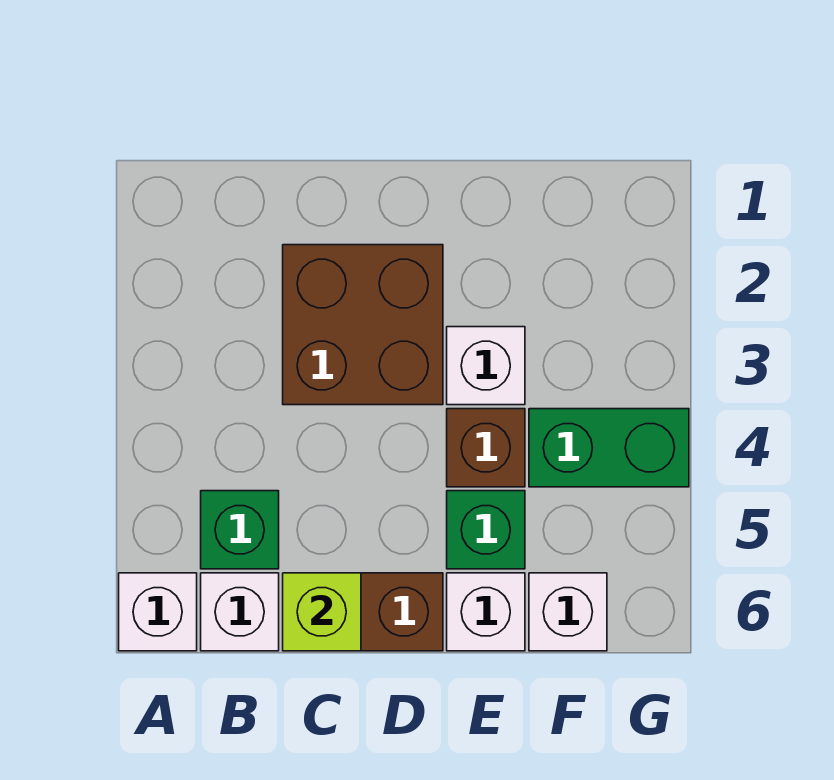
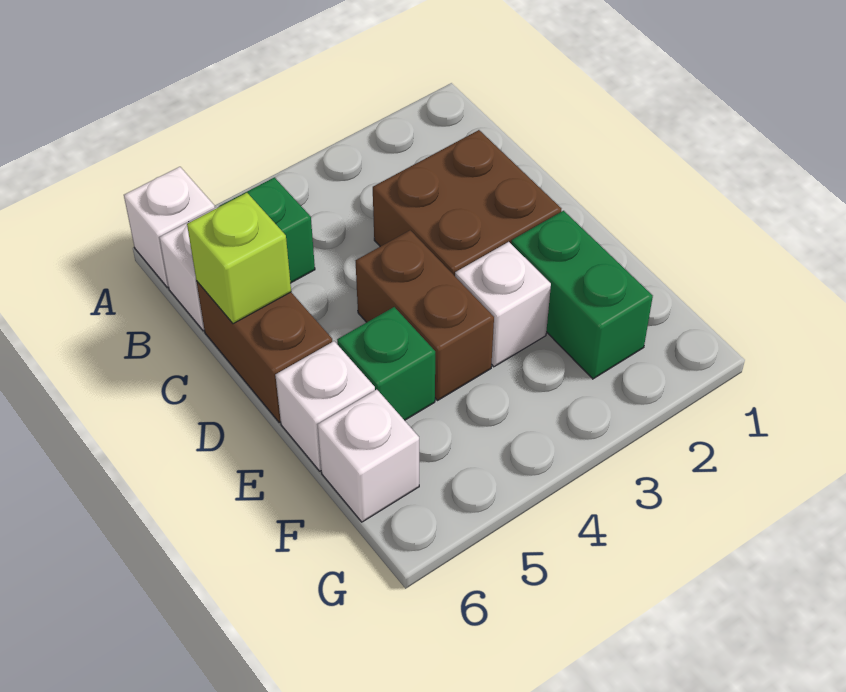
brown brick E4 level 1 -> brown brick D4:E4 level 1
green brick F4:G4 level 1 -> green brick E2:F2 level 1

